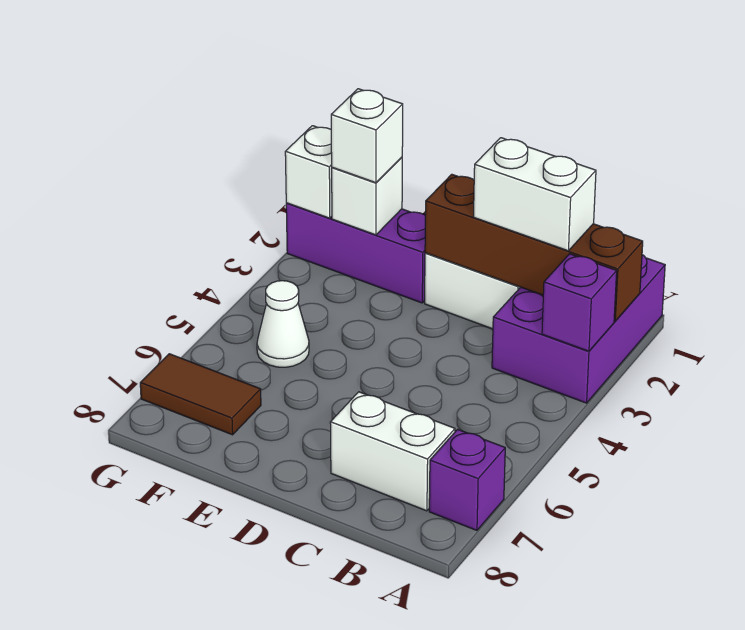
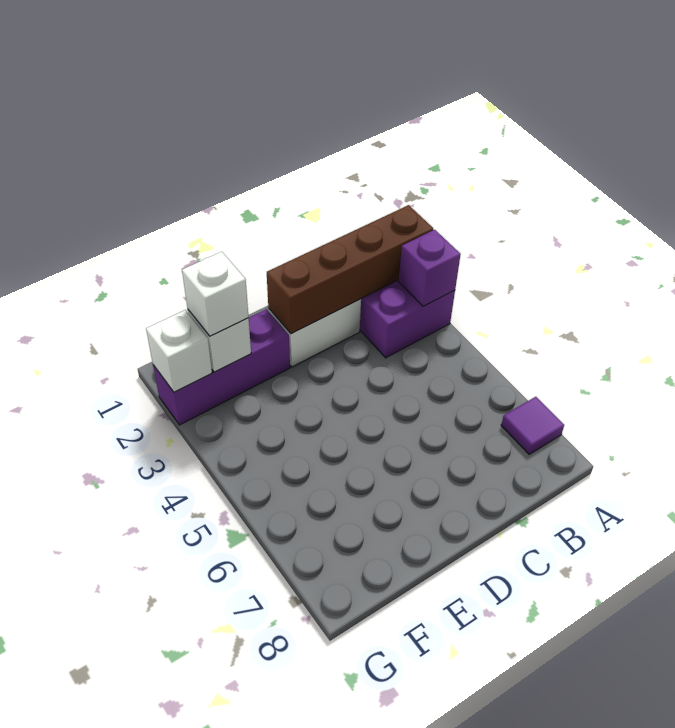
purple brick A7 level 1 -> purple tile A7 level 1
white brick B2:C2 level 3 -> none
white brick B7:C7 level 1 -> none
white cone F5 level 1 -> none
brown tile F7:G7 level 1 -> none

